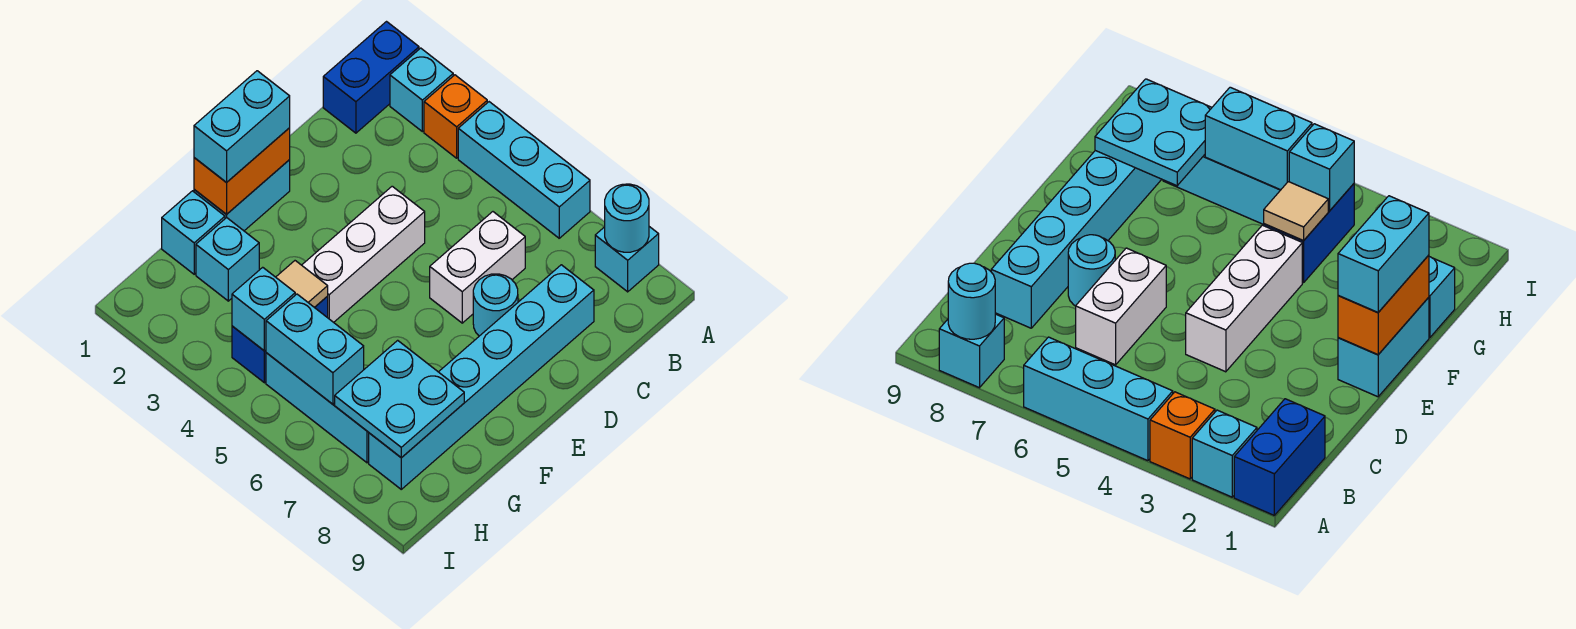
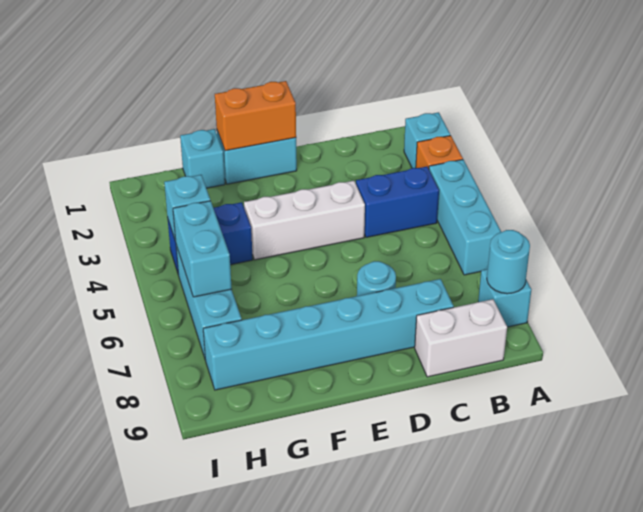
blue brick A1:B1 level 1 -> blue brick B4:C4 level 1
white brick C6:D6 level 1 -> white brick B9:C9 level 1
cyan brick E1:F1 level 3 -> none
cyan brick G2 level 1 -> none
tan tile G4 level 2 -> none
cyan plate G7:H8 level 2 -> none

